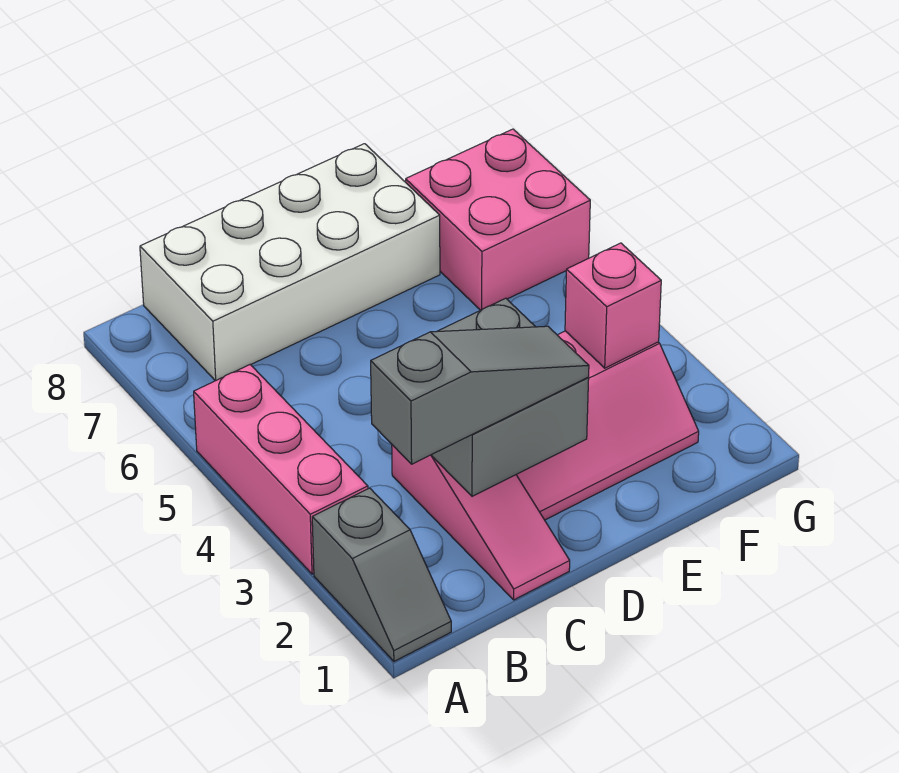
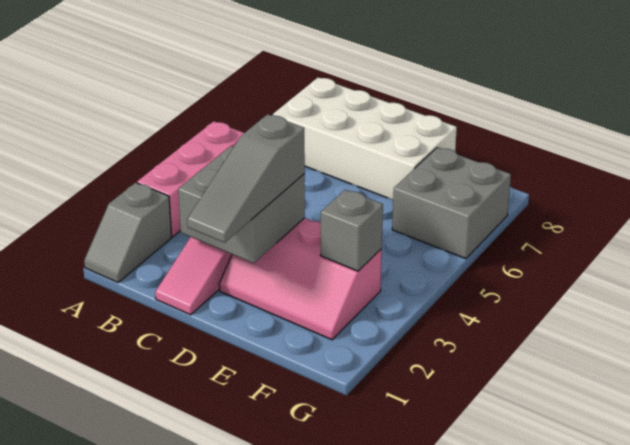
grey slope B2:D2 level 3 top B -> grey slope D1:D3 level 3 top 3
pink brick F3 level 2 -> grey brick F3 level 2
pink brick F6:G7 level 1 -> grey brick F6:G7 level 1

